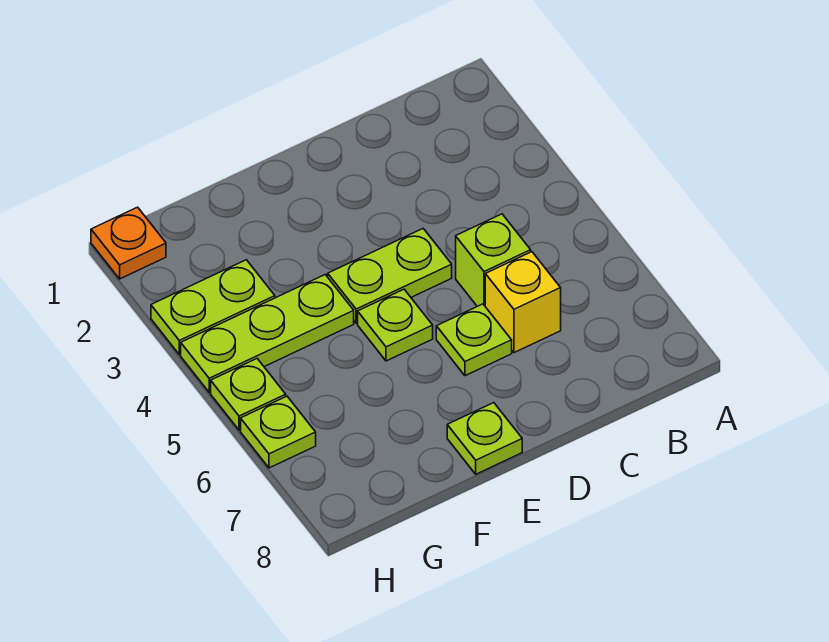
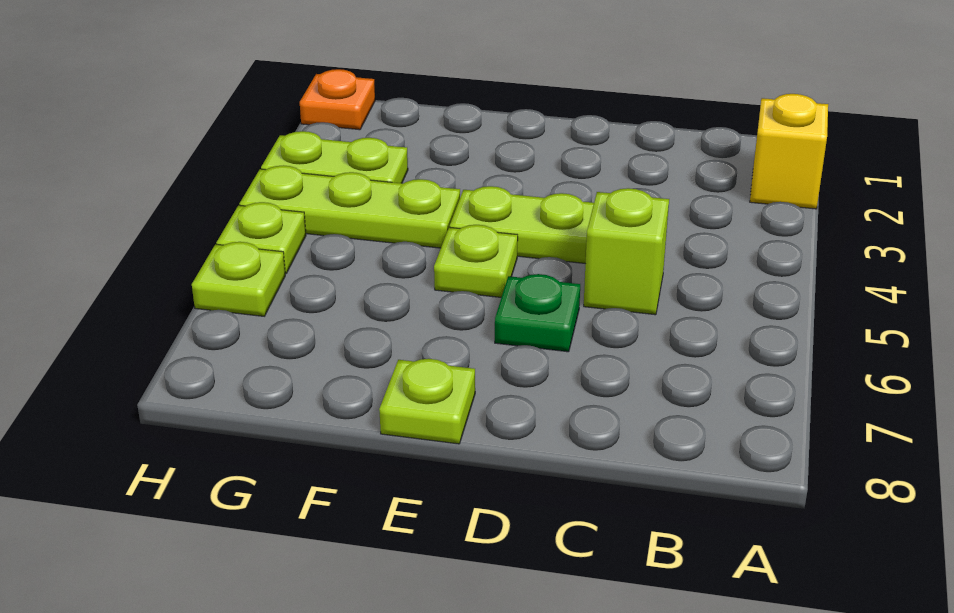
yellow brick C6 level 1 -> yellow brick A2 level 1
lime plate D6 level 1 -> green plate D6 level 1

